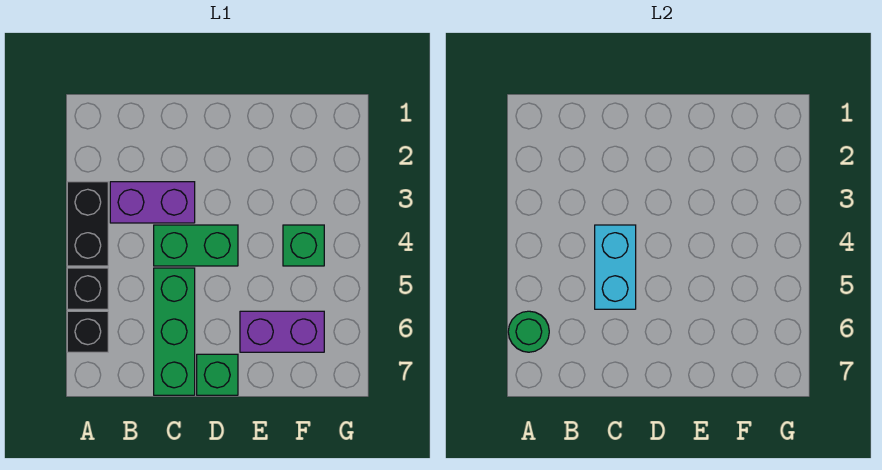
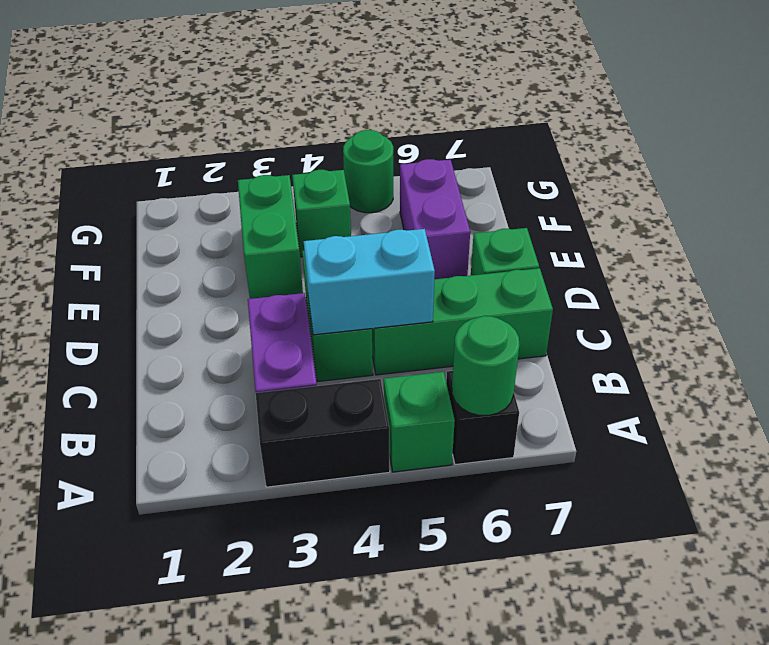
black brick A5 level 1 -> green brick A5 level 1
none -> green brick E3:F3 level 1
none -> green round brick G5 level 1

